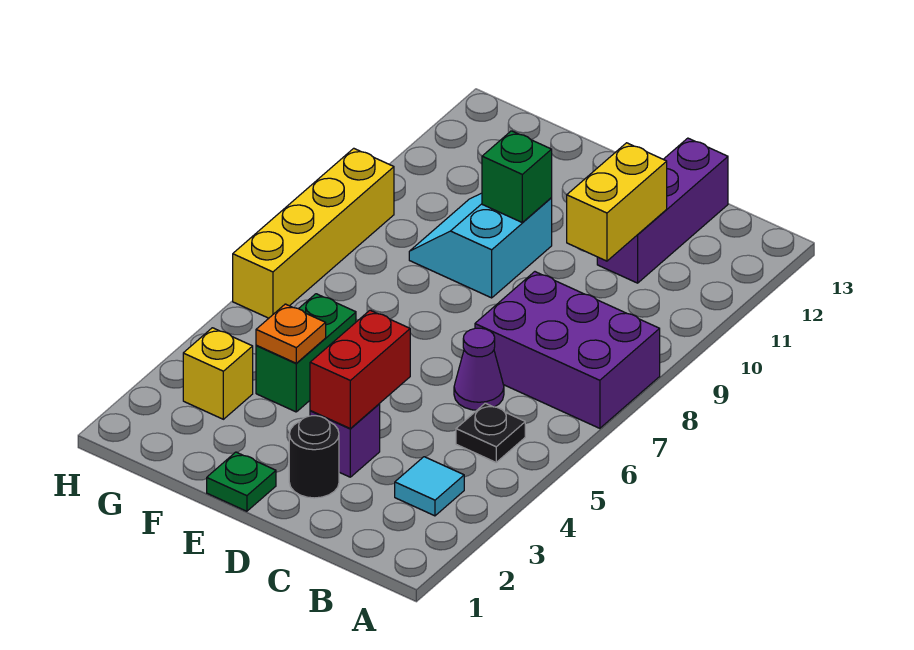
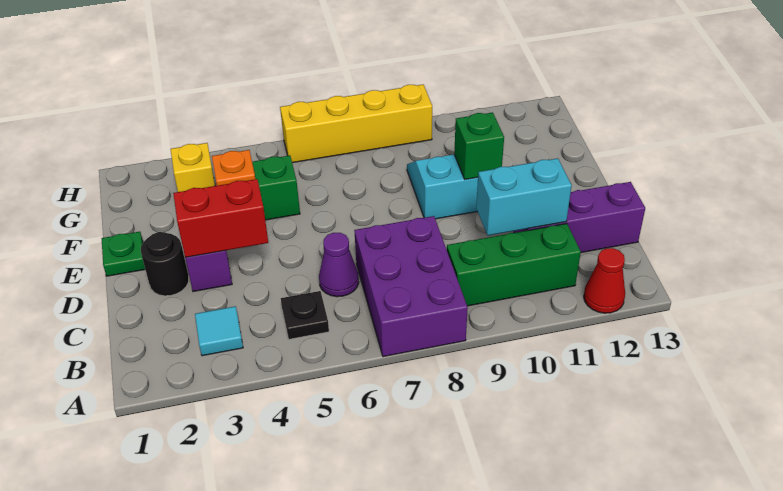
none -> red cone A12 level 1
none -> green brick B9:B11 level 1
yellow brick C10:C11 level 2 -> cyan brick C10:C11 level 2

